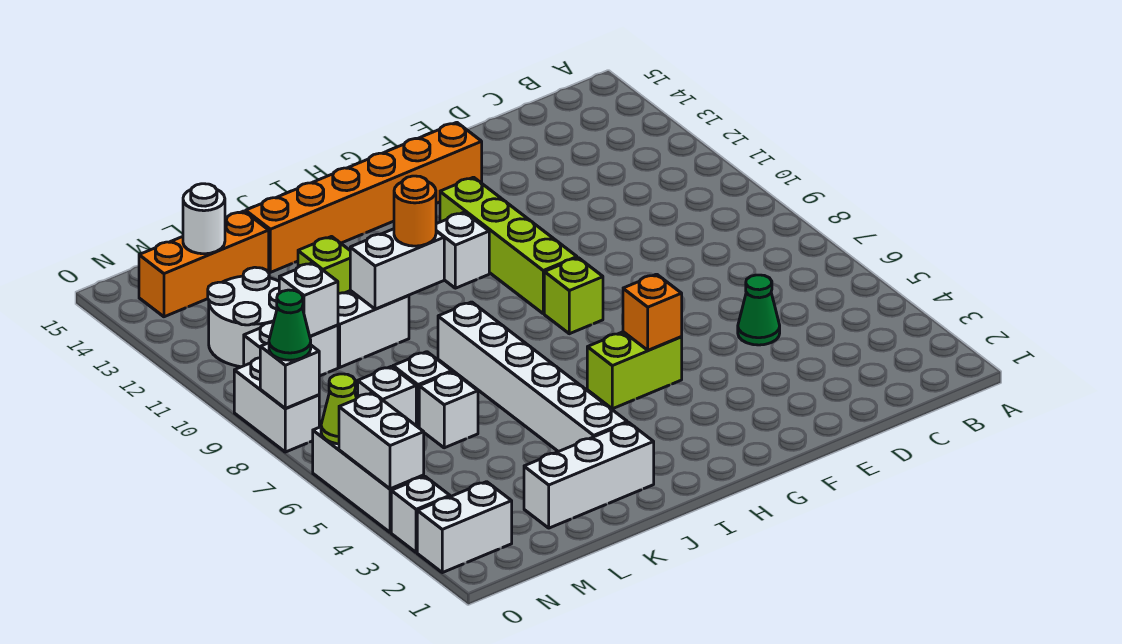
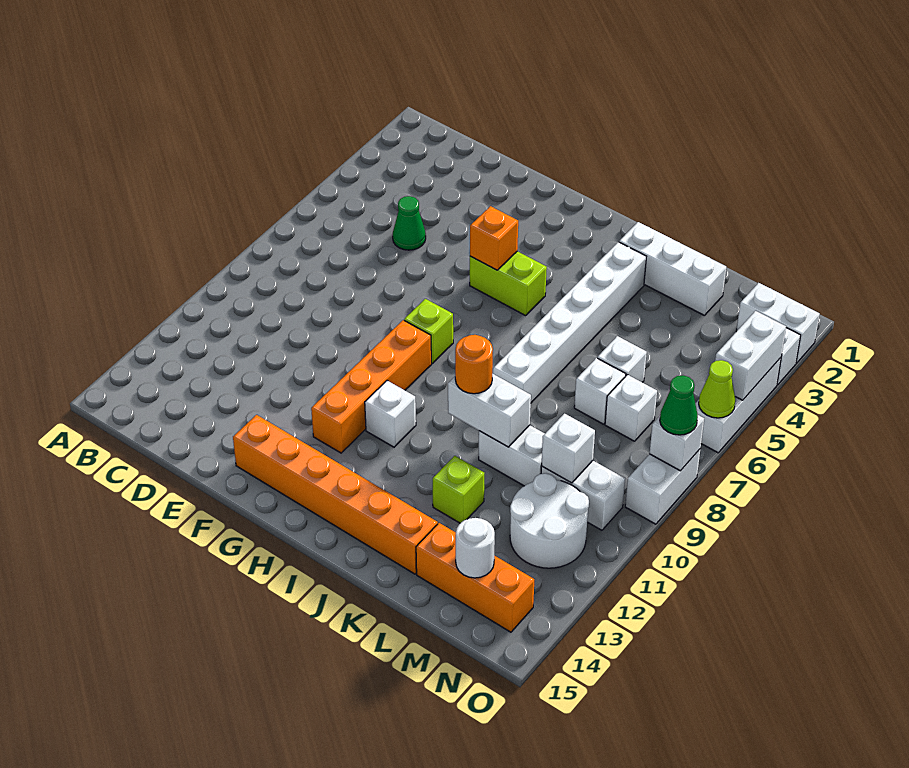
lime brick G9:G12 level 1 -> orange brick G9:G12 level 1

